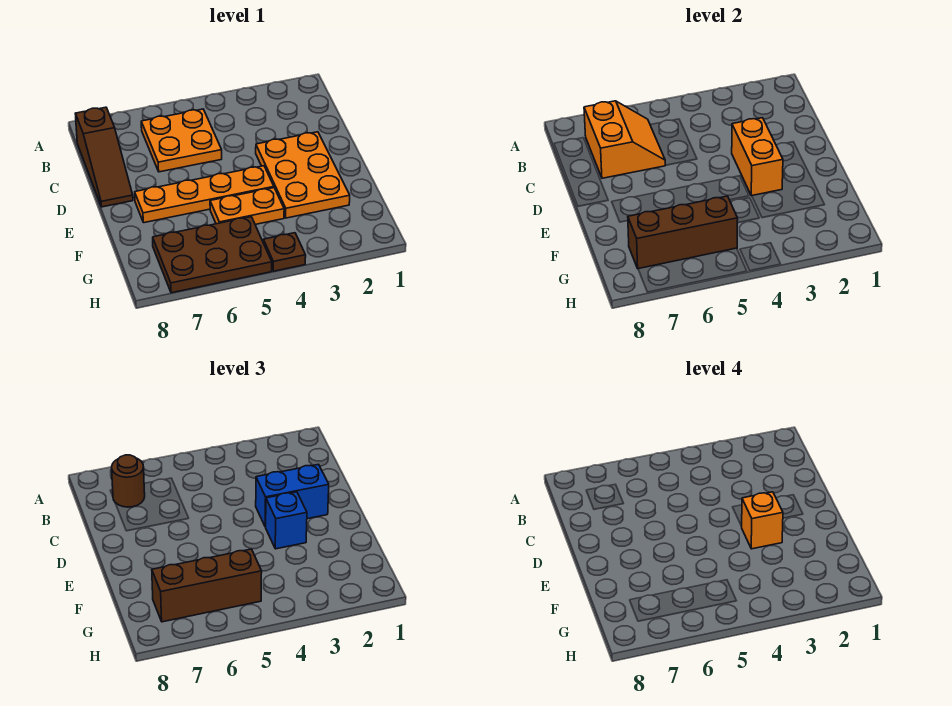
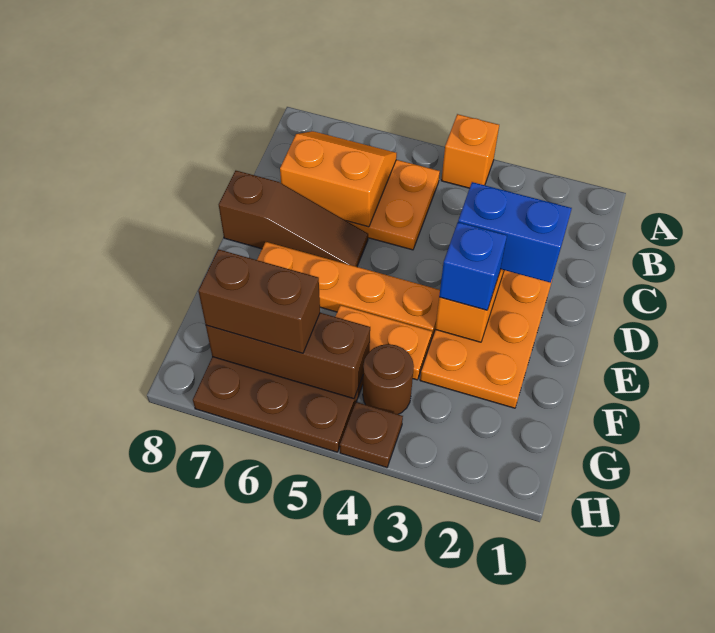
orange slope B6:C7 level 2 top 7 -> orange slope B6:C7 level 2 top C
brown round brick B7 level 3 -> brown round brick G4 level 1
brown slope B8:D8 level 1 top B -> brown slope D6:D8 level 1 top 8
orange brick E3 level 4 -> orange brick A4 level 1
brown brick G5:G7 level 3 -> brown brick G6:G7 level 3

